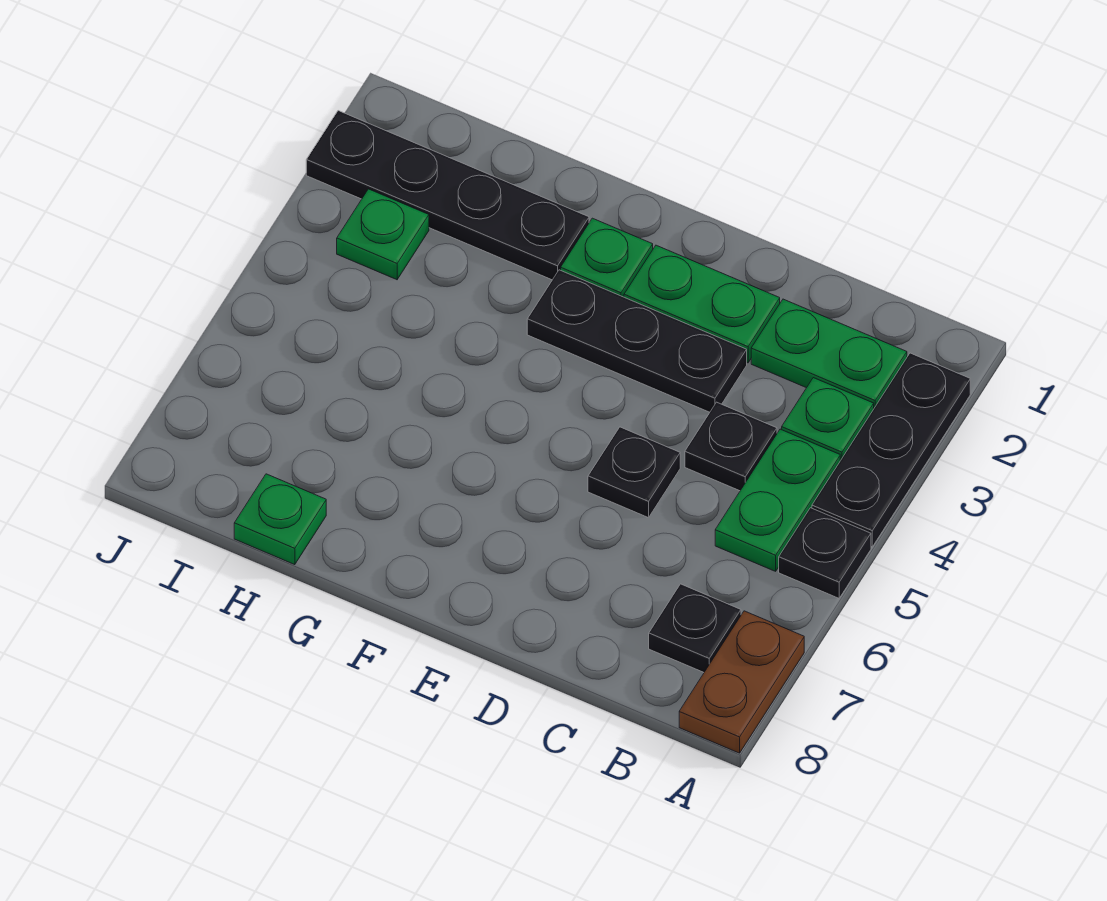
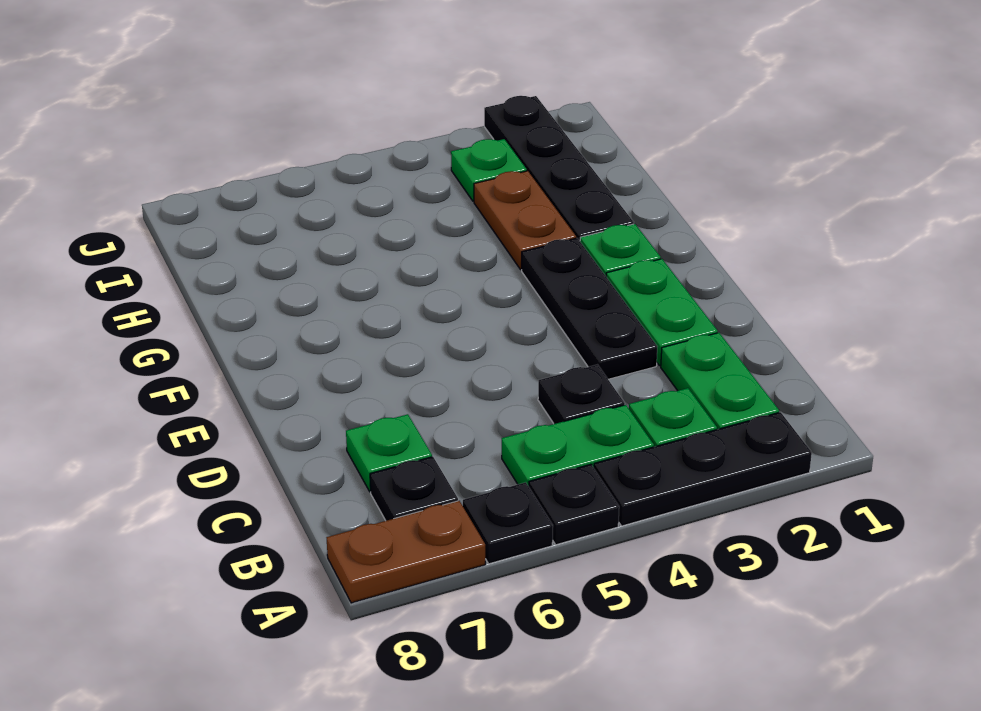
black plate D5 level 1 -> black plate A6 level 1
none -> brown plate G3:H3 level 1
green plate H8 level 1 -> green plate C7 level 1

